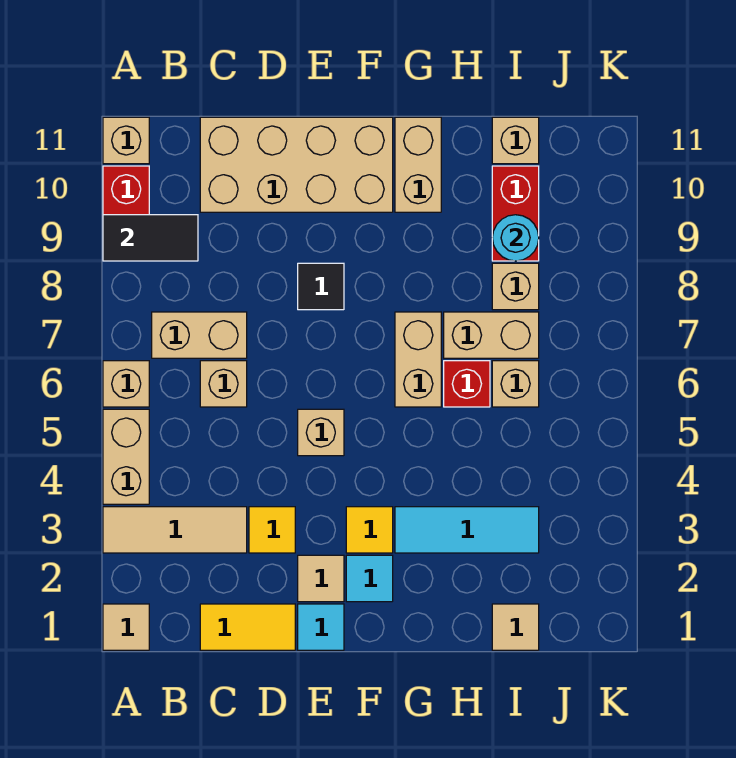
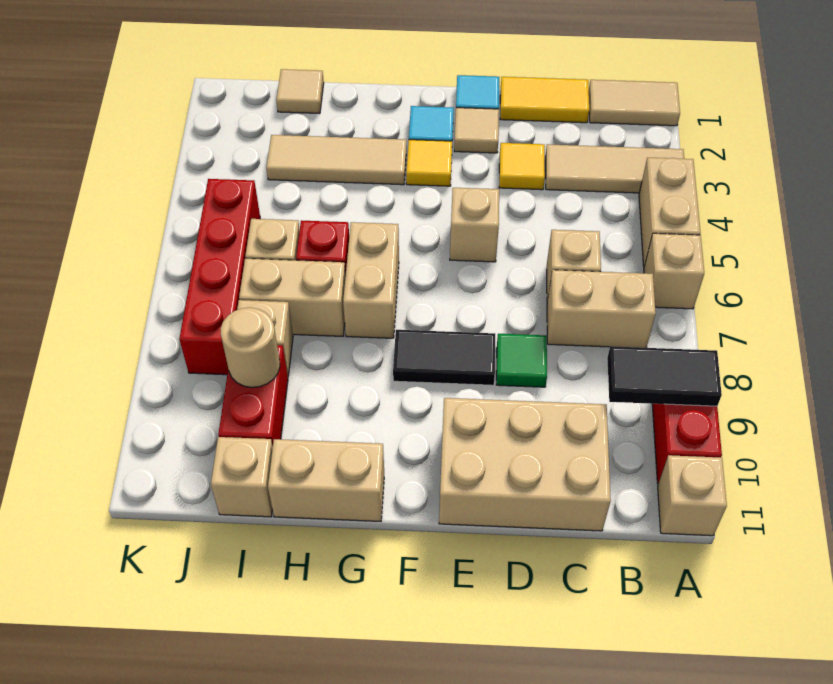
tan tile A1 level 1 -> tan tile A1:B1 level 1
tan brick C10:F11 level 1 -> tan brick C10:E11 level 1
none -> green tile D8 level 1
black tile E8 level 1 -> black tile E8:F8 level 1
cyan tile G3:I3 level 1 -> tan tile G3:I3 level 1
tan brick G10:G11 level 1 -> tan brick G11:H11 level 1
cyan round brick I9 level 2 -> tan round brick I9 level 2
none -> red brick J5:J8 level 1

